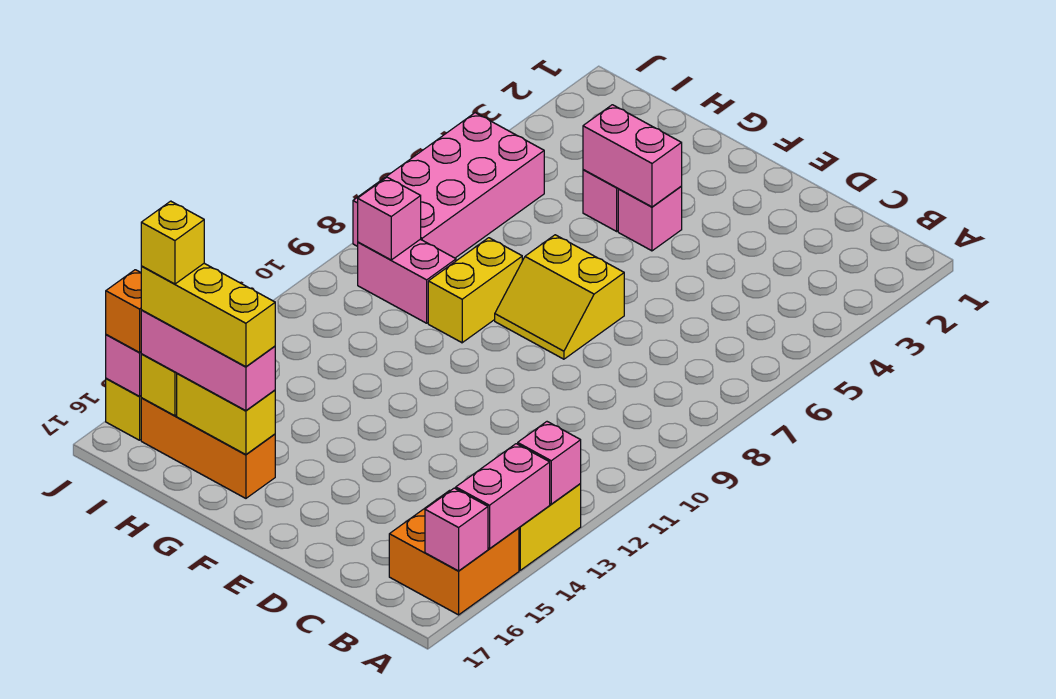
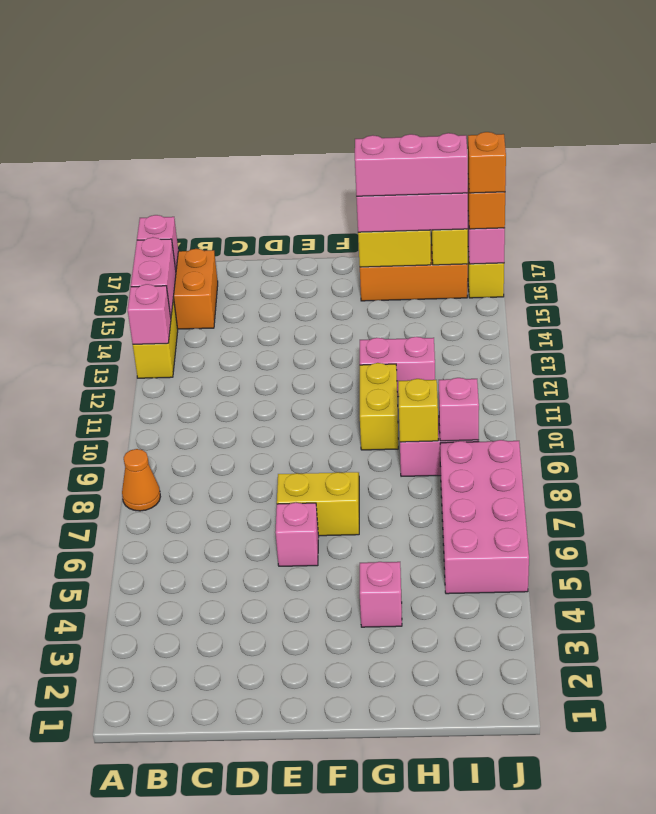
none -> orange cone A8 level 1
pink brick F4 level 1 -> pink brick E6 level 1
pink brick F4:G4 level 2 -> pink brick G12:H12 level 1
yellow brick G8:G9 level 1 -> yellow brick G10:G11 level 1
yellow brick G16:I16 level 4 -> pink brick G16:I16 level 4
yellow brick I16 level 5 -> yellow brick H9 level 2
none -> orange brick J16 level 4

